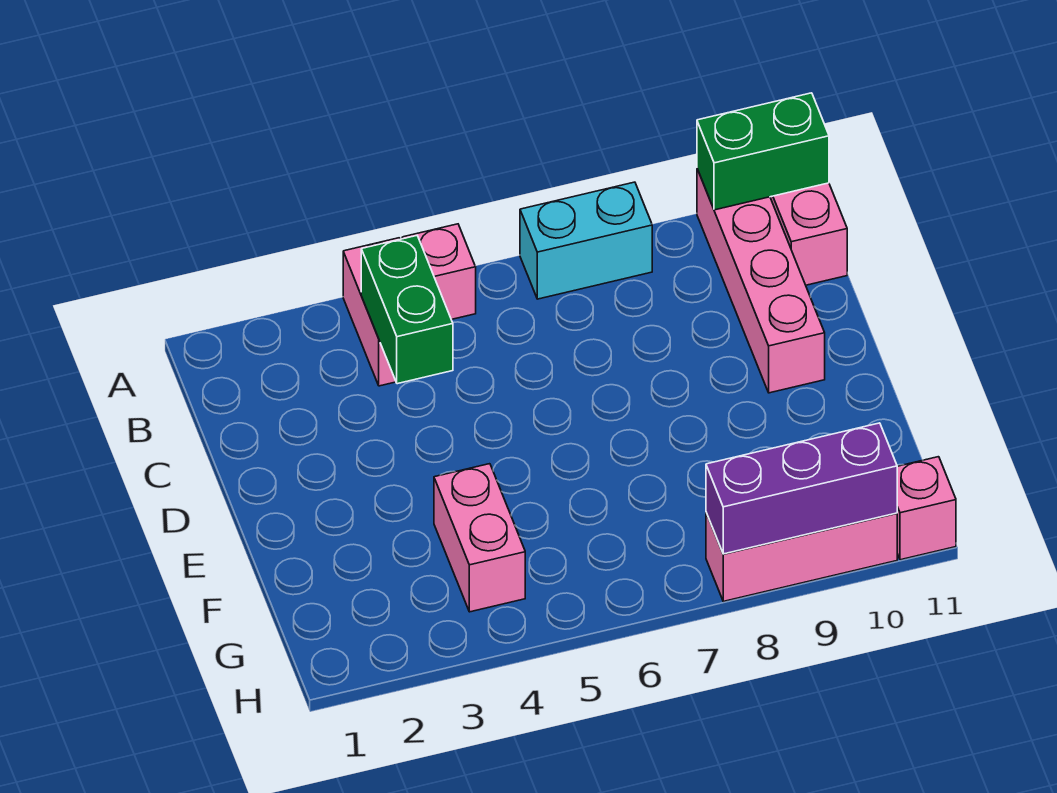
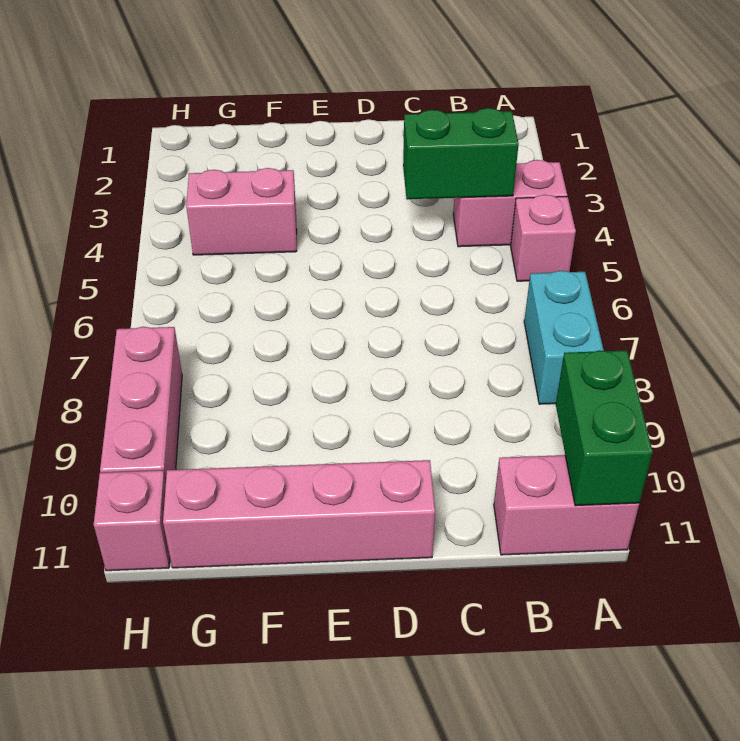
pink brick A10:D10 level 1 -> pink brick D11:G11 level 1
purple brick H8:H10 level 2 -> none

